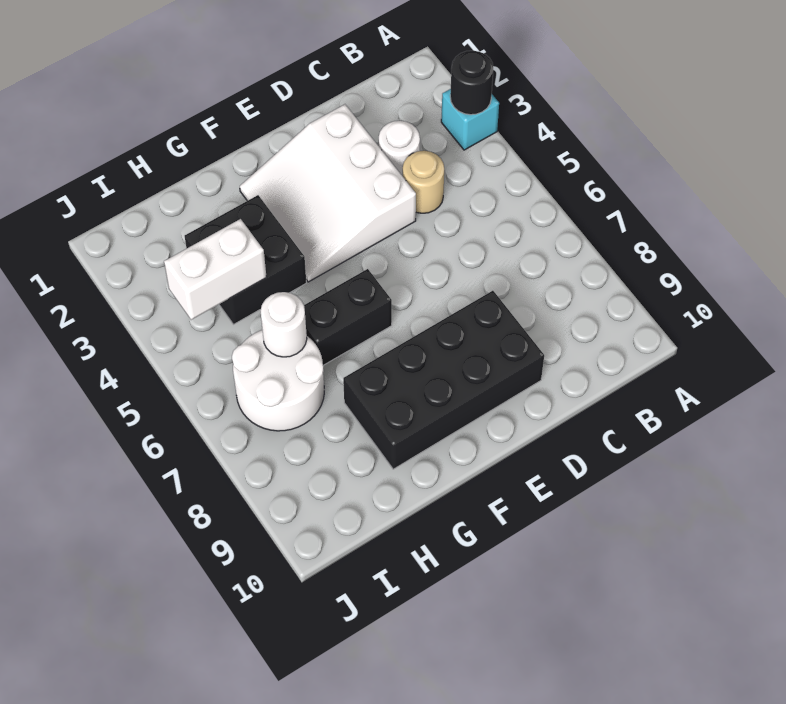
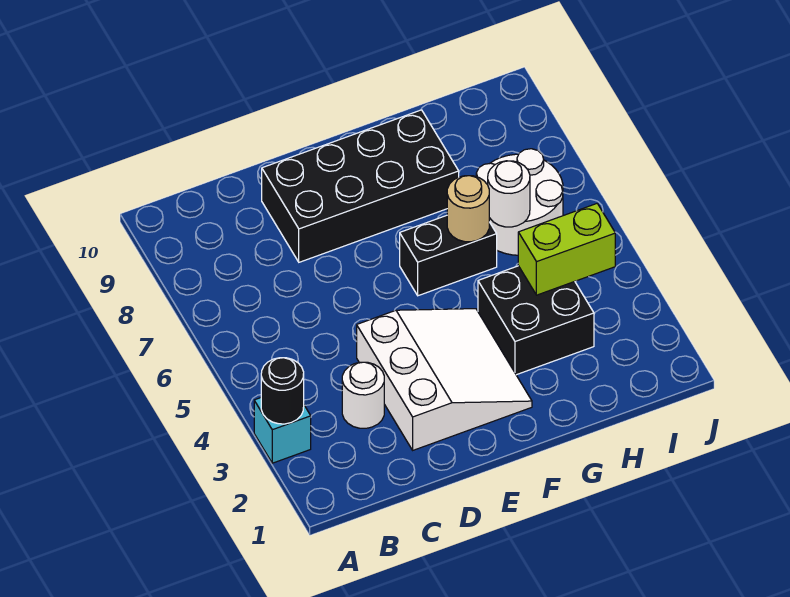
tan round brick C4 level 1 -> tan round brick G6 level 2
white brick H4:I4 level 2 -> lime brick H4:I4 level 2

